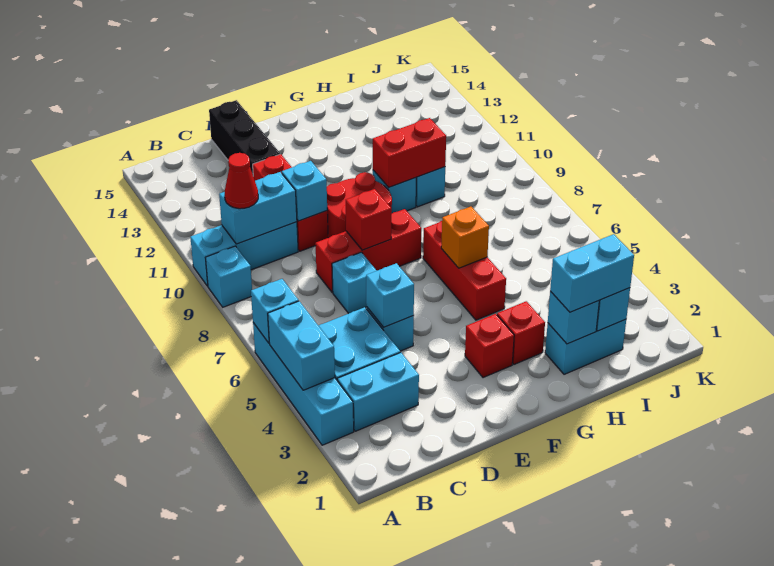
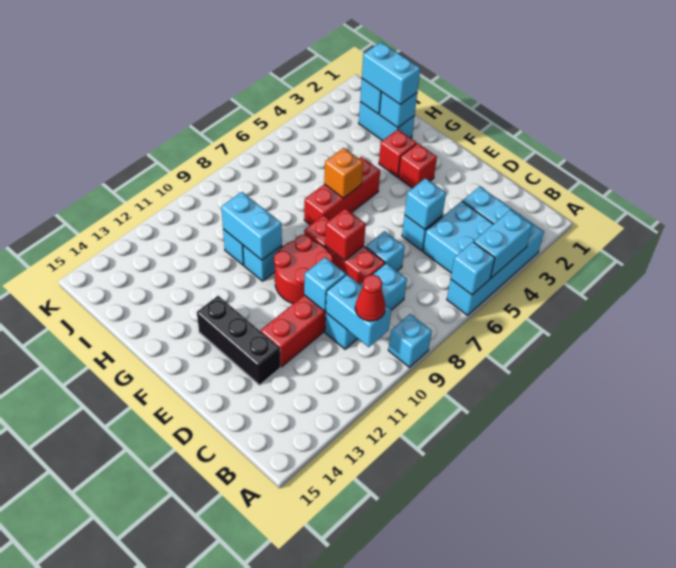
cyan brick A10:C10 level 1 -> cyan brick C8:C10 level 1
black brick D13:D15 level 1 -> black brick D13:F13 level 1
red brick G10:H10 level 2 -> cyan brick G10:H10 level 2

